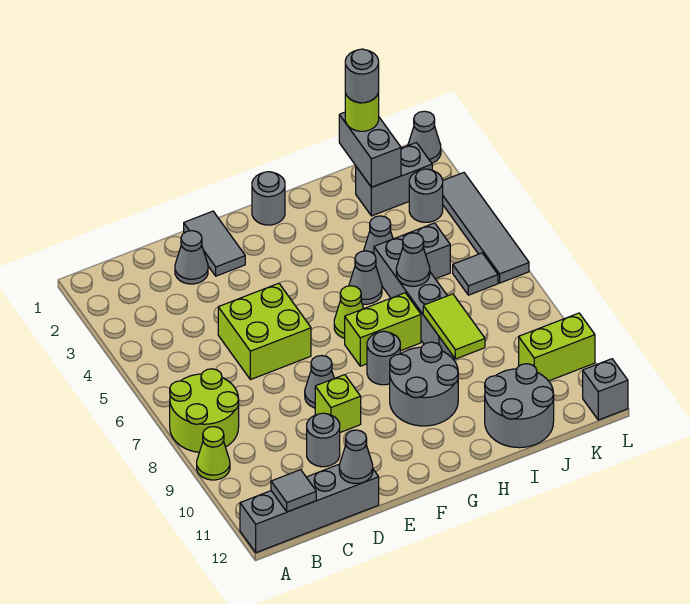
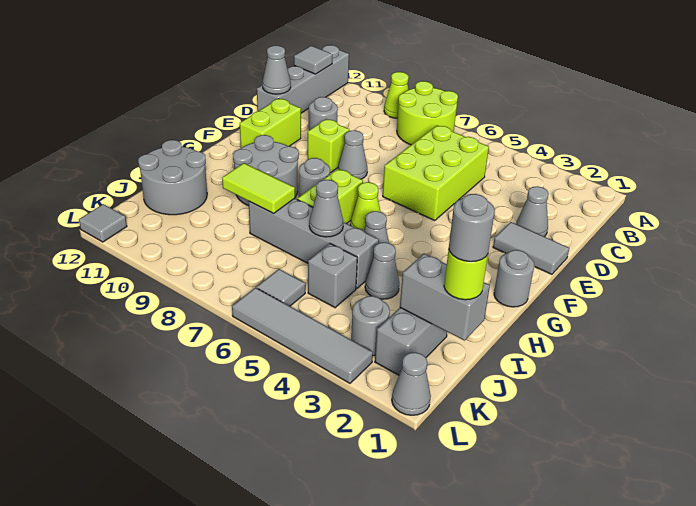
lime brick D5:E6 level 1 -> lime brick C5:E6 level 1
lime brick K10:L10 level 1 -> lime brick E11:F11 level 1
grey brick L12 level 1 -> grey tile L12 level 1

